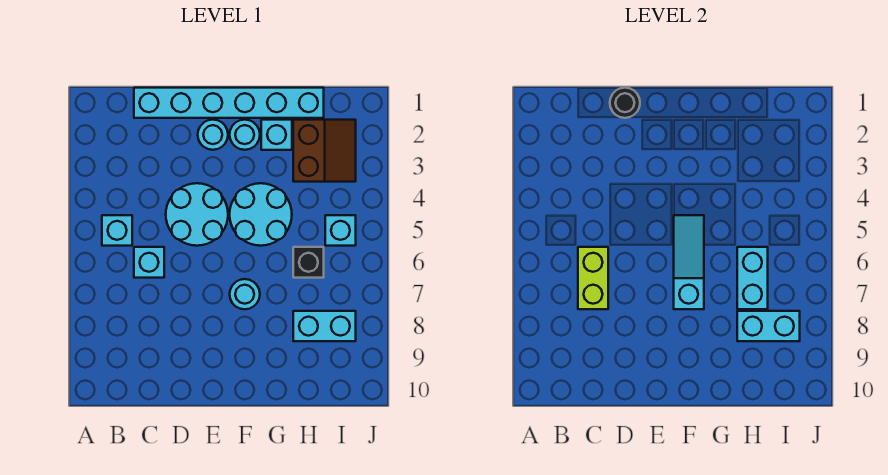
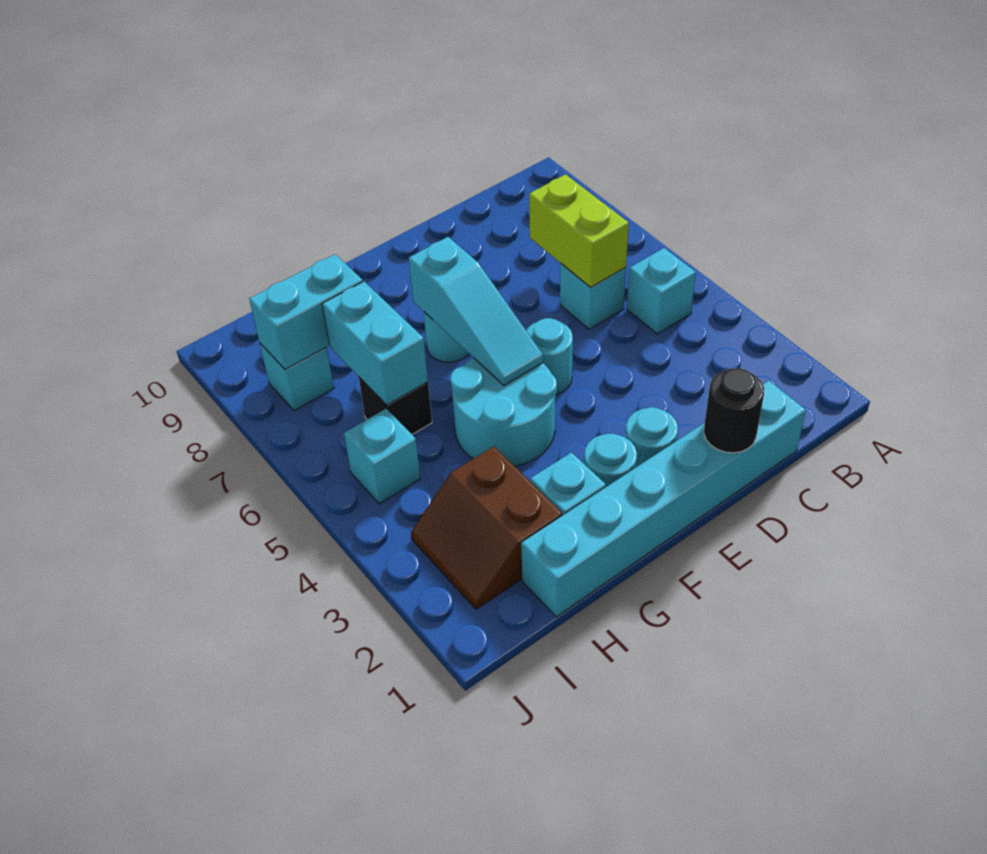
cyan round brick D4:E5 level 1 -> cyan round brick E5 level 1
cyan brick H8:I8 level 1 -> cyan brick I8 level 1

